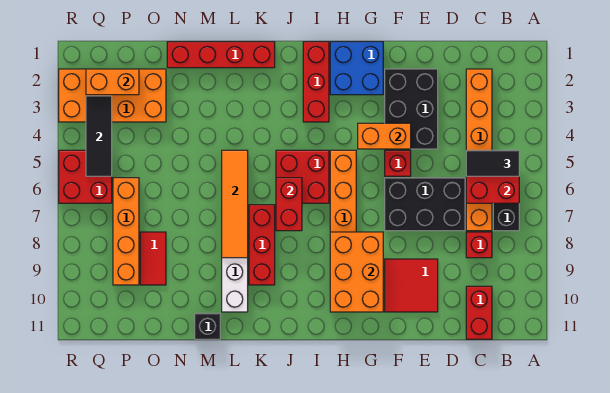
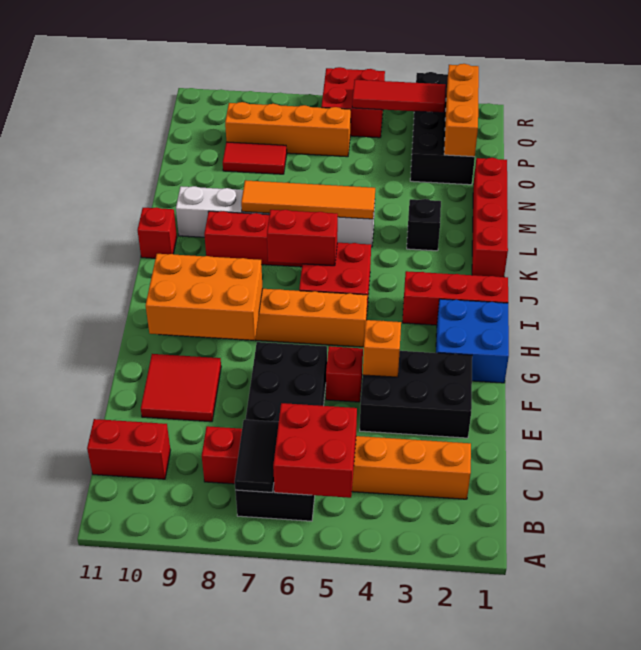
black tile B5:C5 level 3 -> black tile B7:C7 level 2
orange brick F4:G4 level 2 -> orange brick F4 level 2
none -> red brick K11 level 1
black brick M11 level 1 -> black brick L3 level 1
orange brick O2:R3 level 1 -> black brick O2:R3 level 1
orange brick P2:Q2 level 2 -> orange brick O2:Q2 level 2
black tile Q3:Q5 level 2 -> red tile Q3:Q5 level 2

